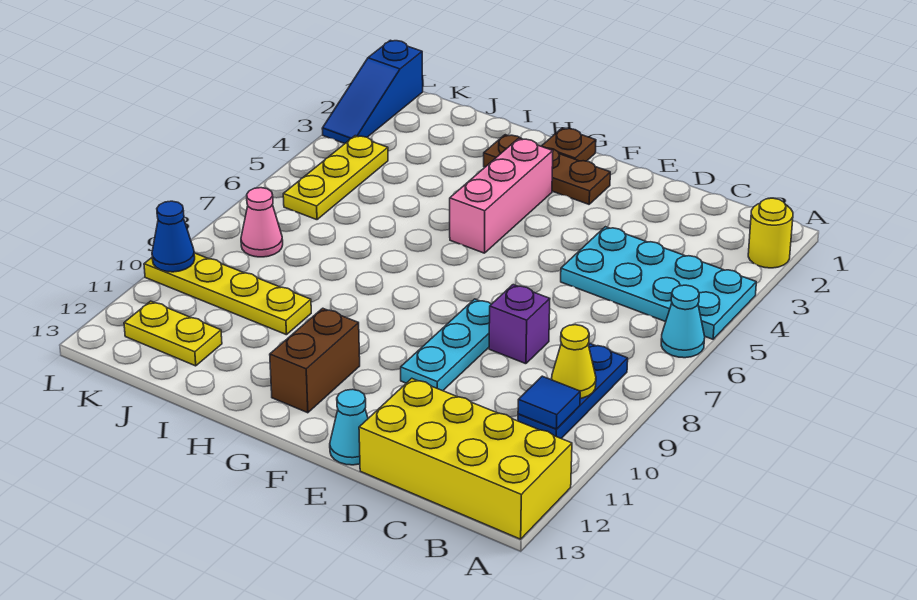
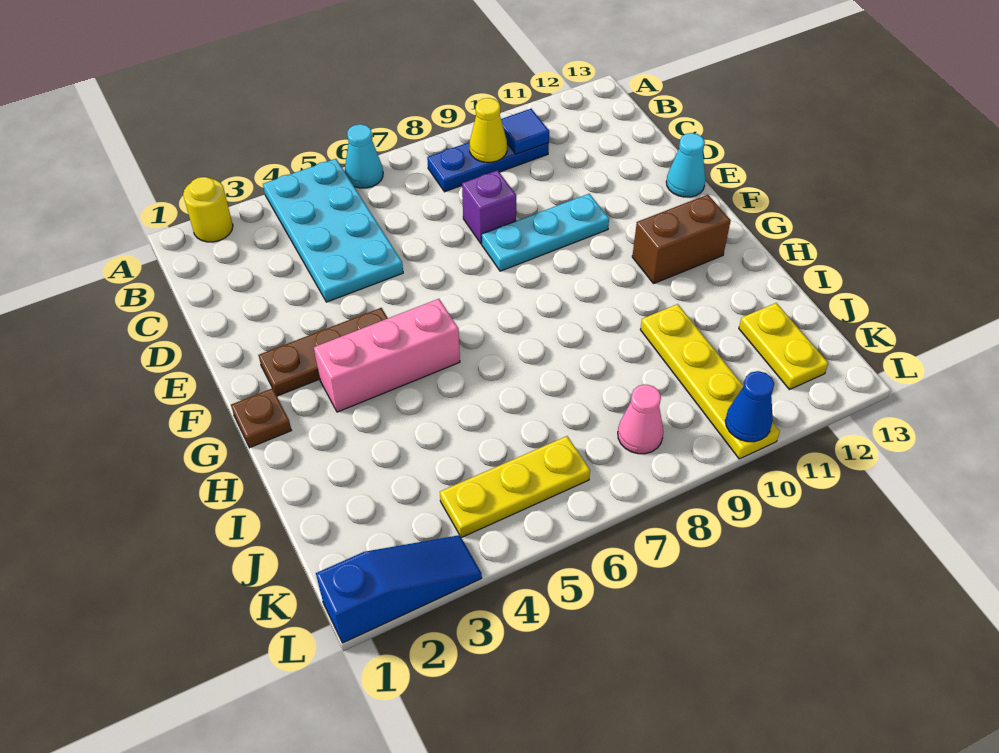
yellow brick A12:D13 level 1 -> none
brown plate F2:H2 level 1 -> brown plate F2:F4 level 1

